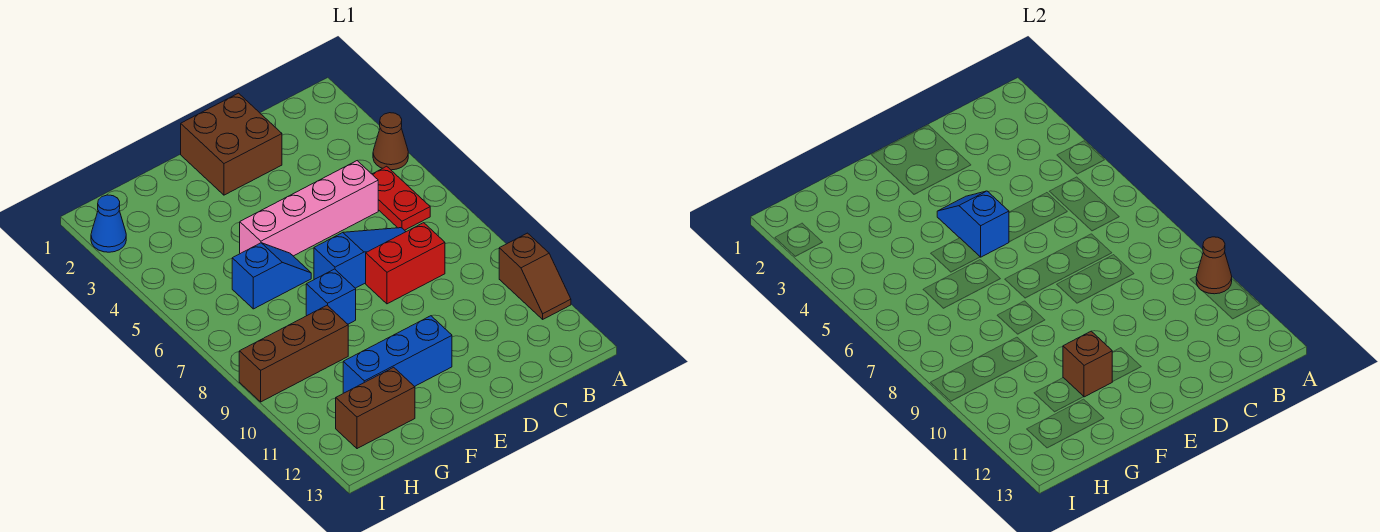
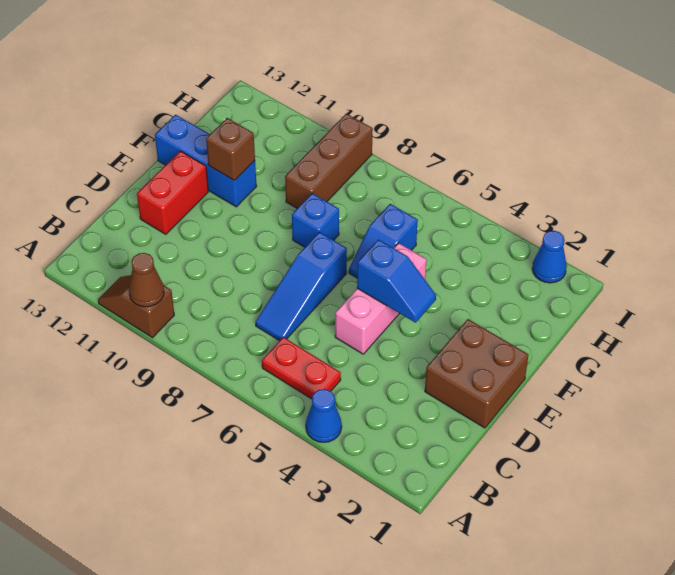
brown cone A4 level 1 -> blue cone A4 level 1
pink brick C5:F5 level 1 -> pink brick D5:F5 level 1
red brick C8:D8 level 1 -> red brick D12:E12 level 1
blue brick E11:G11 level 1 -> blue brick F11:F13 level 1
brown brick G12:H12 level 1 -> none

